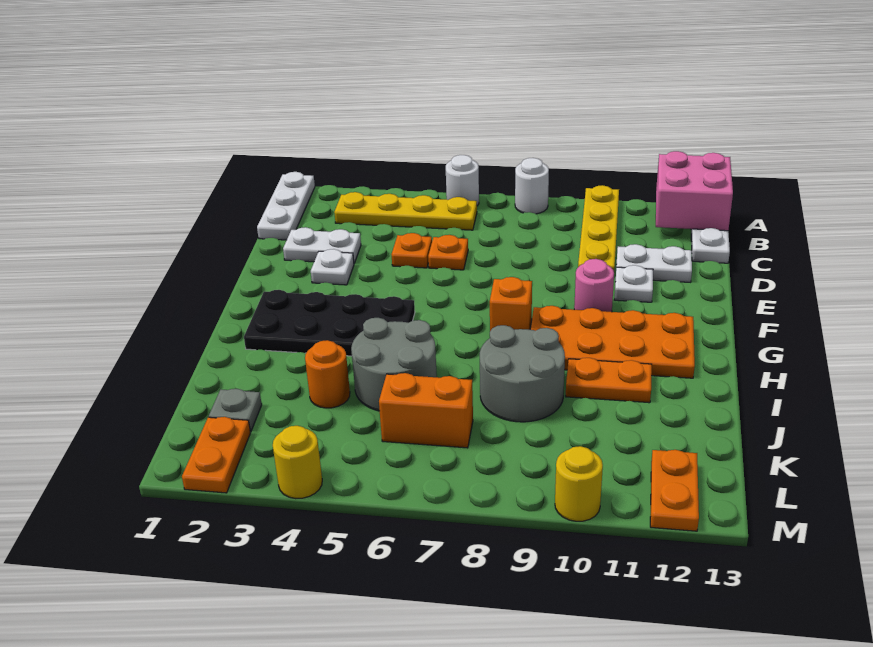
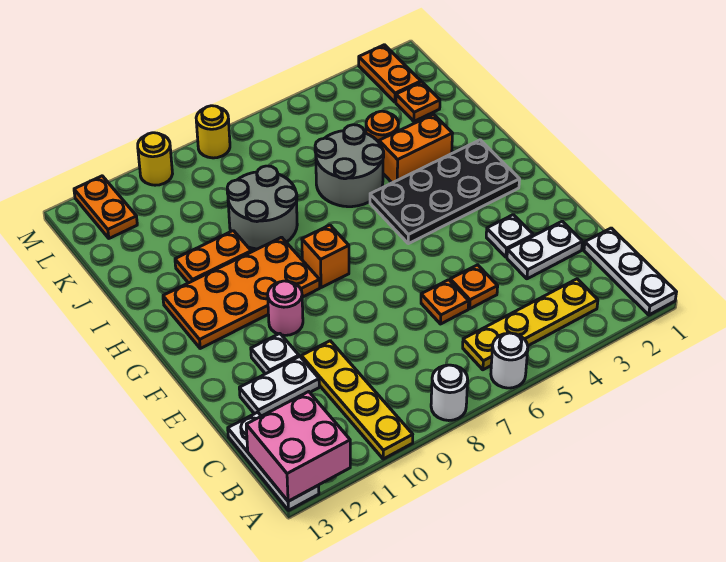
grey plate K2 level 1 -> orange plate K2 level 1
orange brick K6:K7 level 1 -> orange brick I3:I4 level 1
yellow round brick M4 level 1 -> yellow round brick M8 level 1

